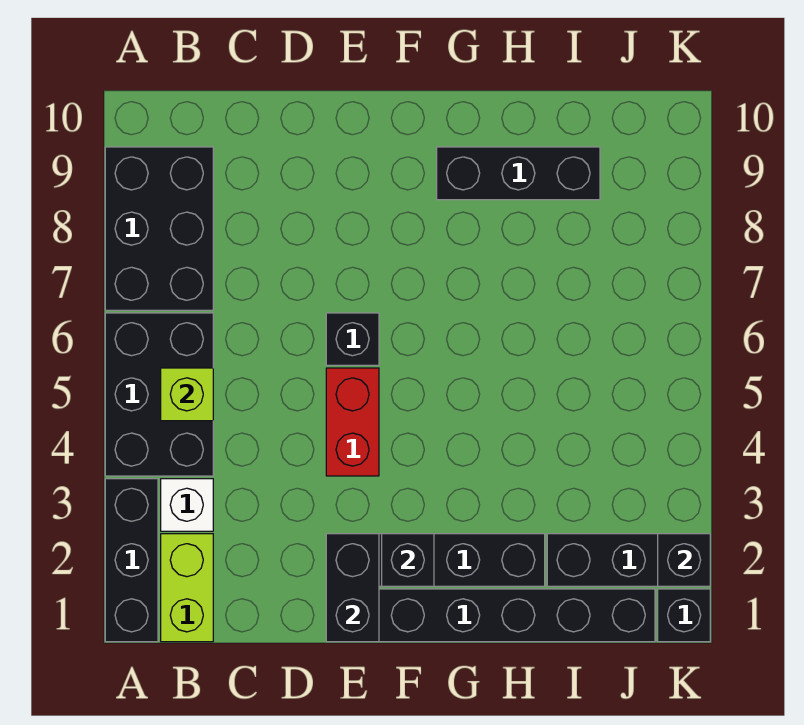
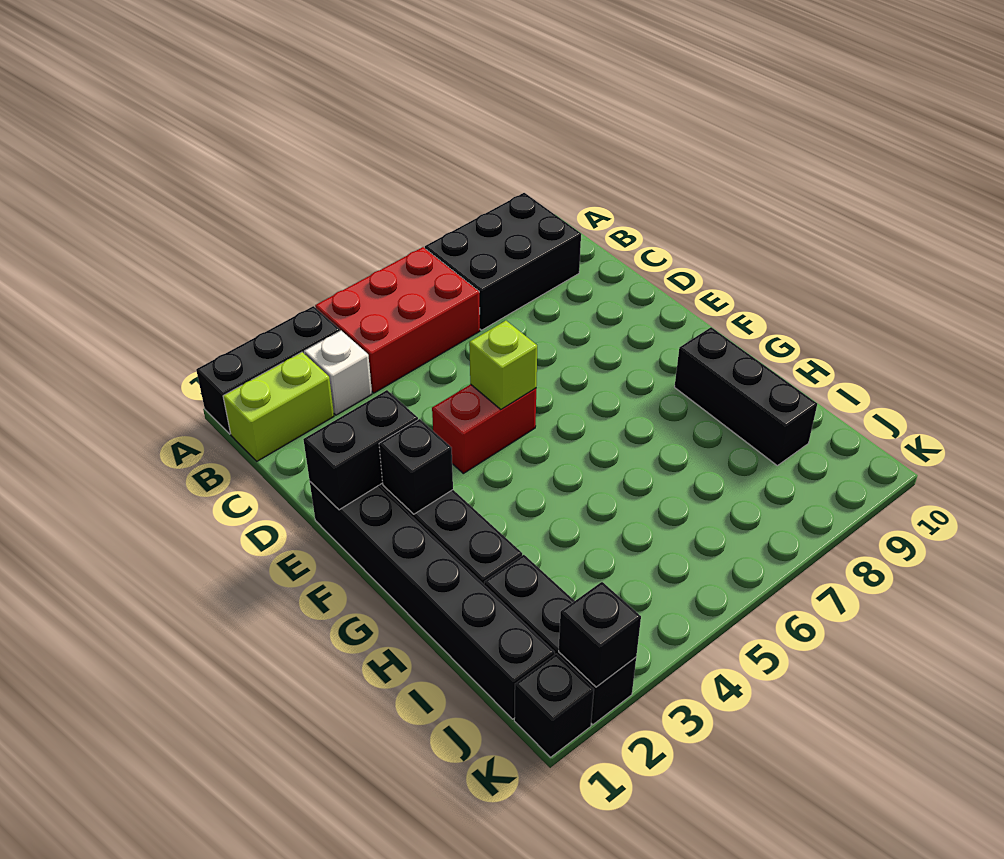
black brick A4:B6 level 1 -> red brick A4:B6 level 1
lime brick B5 level 2 -> lime brick E5 level 2
black brick E6 level 1 -> none

